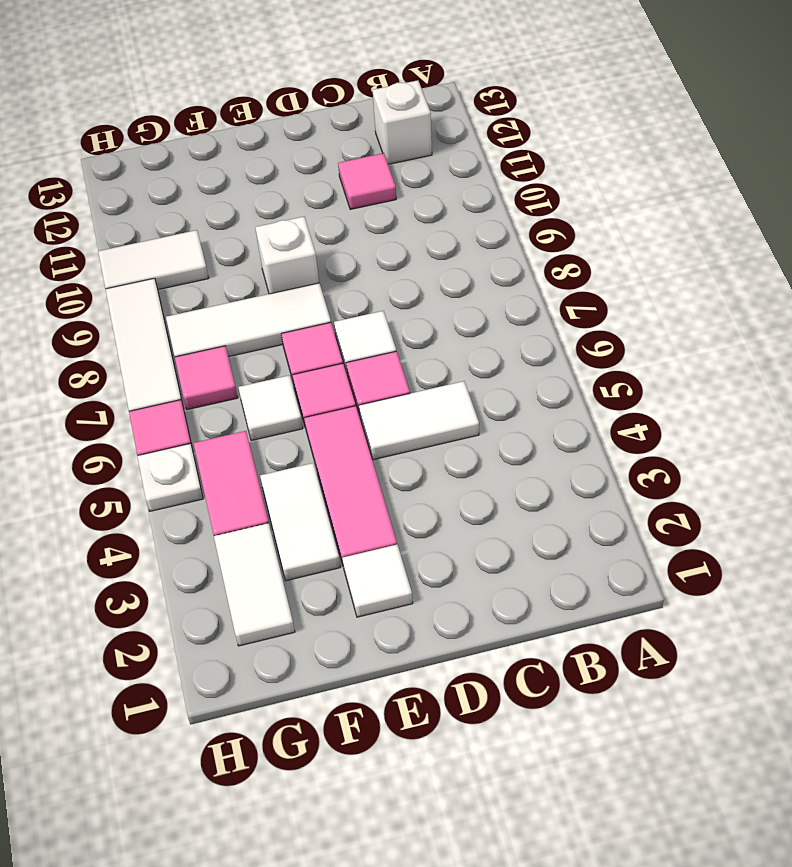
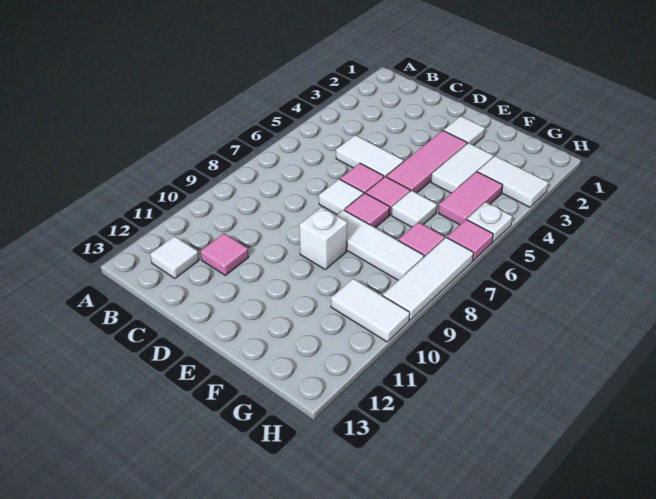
white brick B12 level 1 -> white tile B12 level 1
white tile G2:G3 level 1 -> white tile G3:H3 level 1

